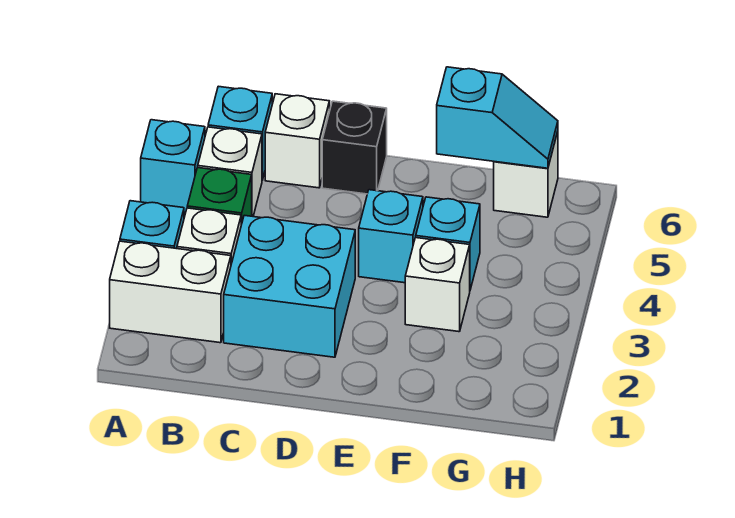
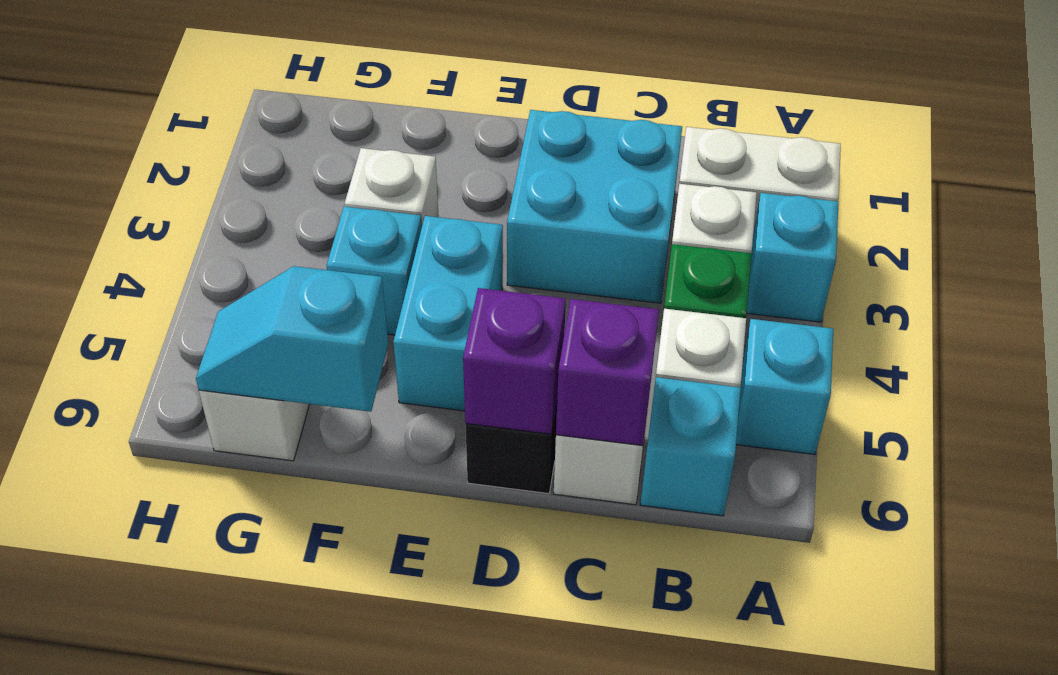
none -> purple brick C6 level 2
none -> purple brick D6 level 2
cyan brick E4 level 1 -> cyan brick E4:E5 level 1

